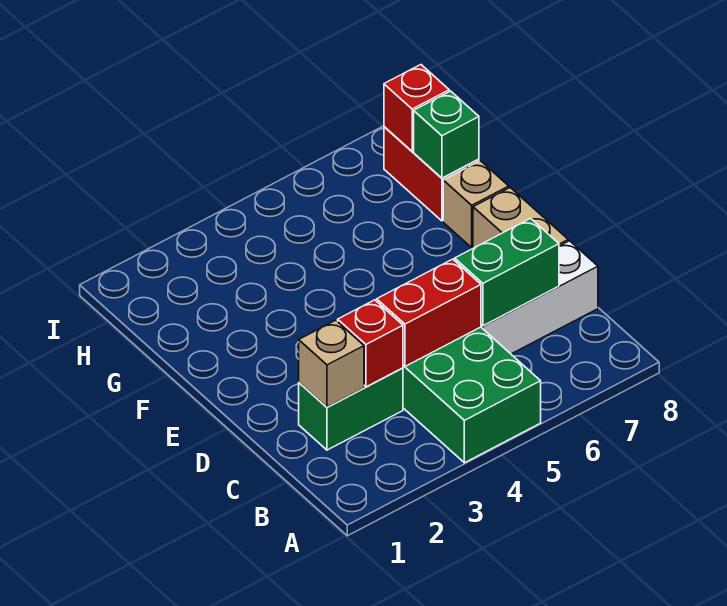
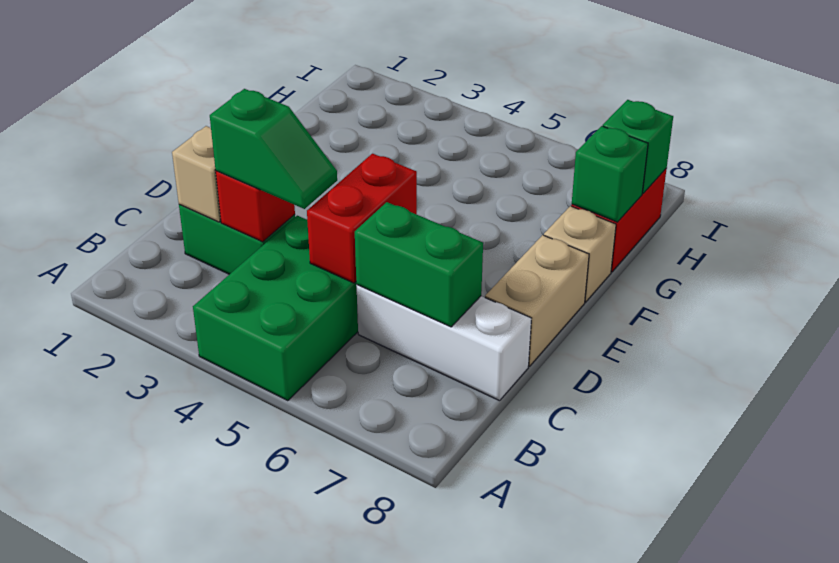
none -> green slope C3:C4 level 3 top 3
red brick C4:C5 level 2 -> red brick C5:D5 level 2
red brick H8 level 2 -> green brick H8 level 2

